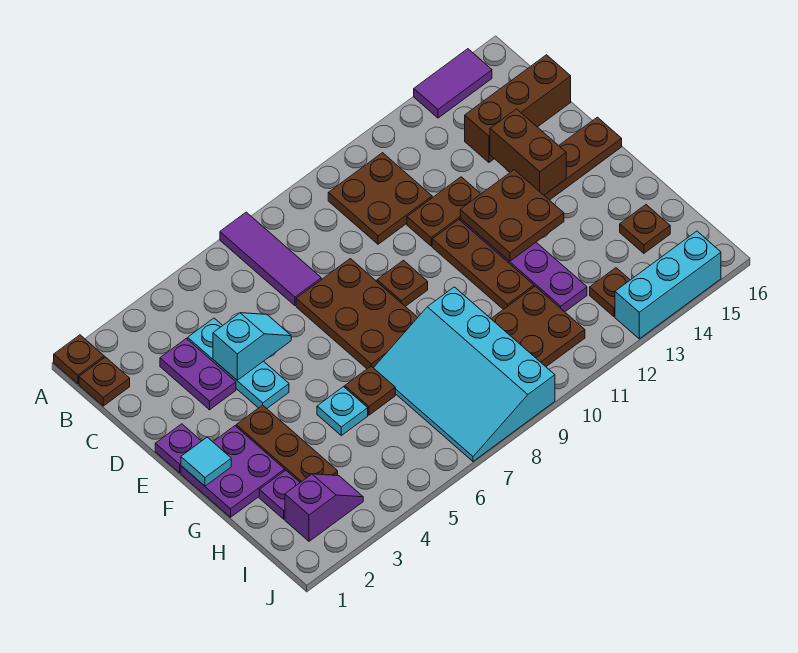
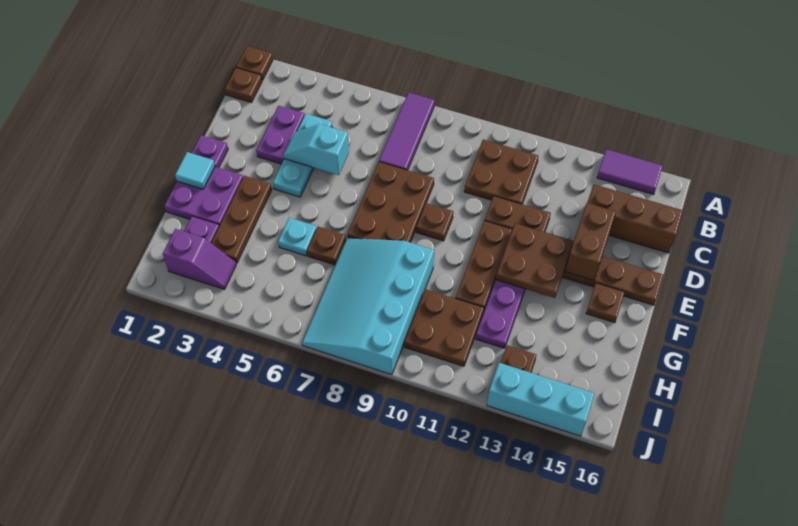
cyan slope D4:D5 level 2 top 4 -> cyan slope D4:D5 level 2 top 5
brown plate H15 level 1 -> brown plate F15 level 1

